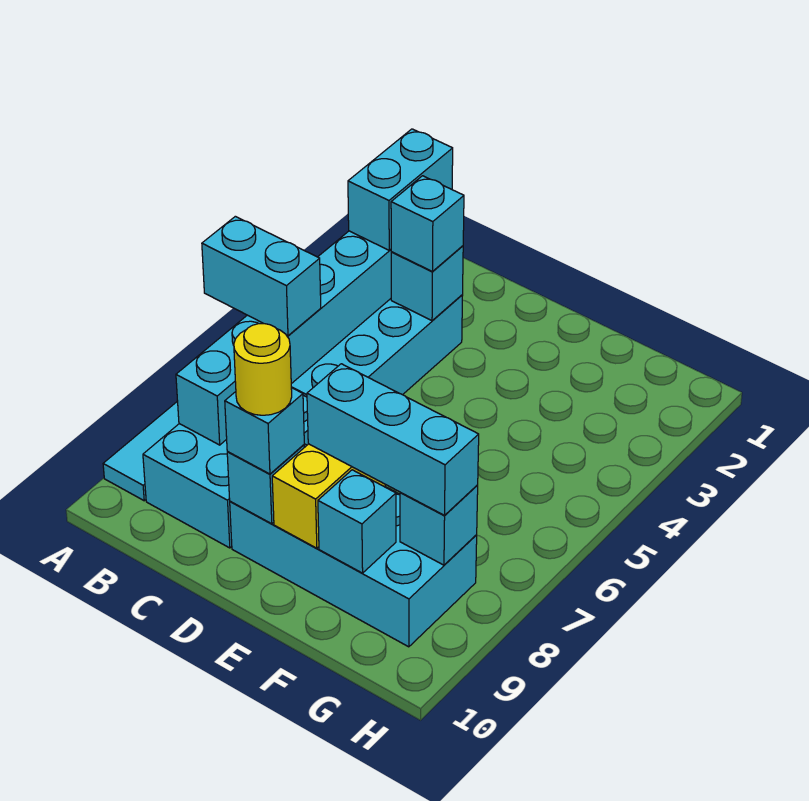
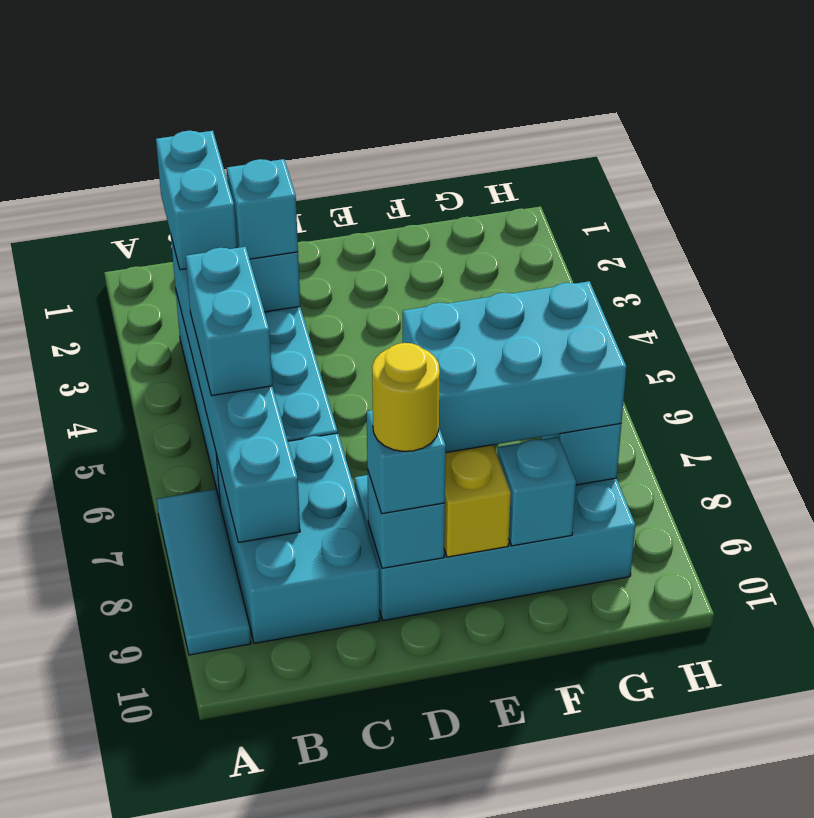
cyan brick A6:B6 level 3 -> cyan brick B5:B6 level 3
cyan brick E8:G8 level 3 -> cyan brick E7:G8 level 3

